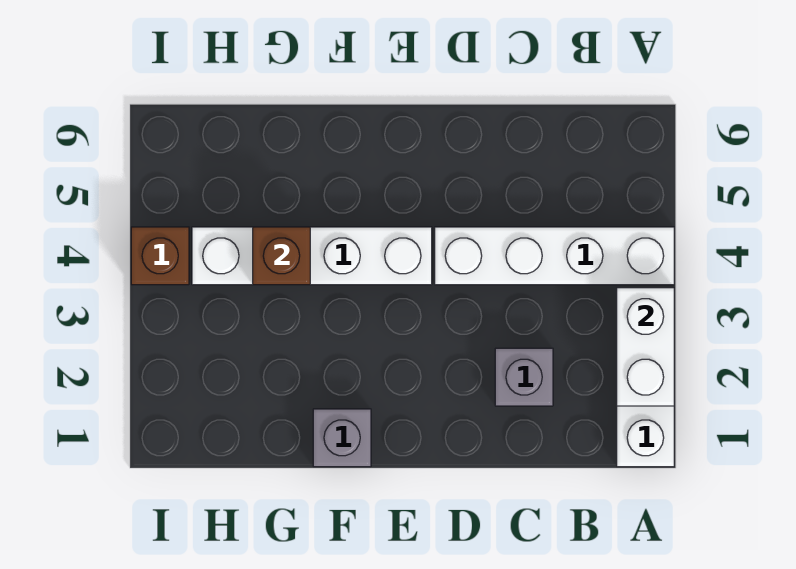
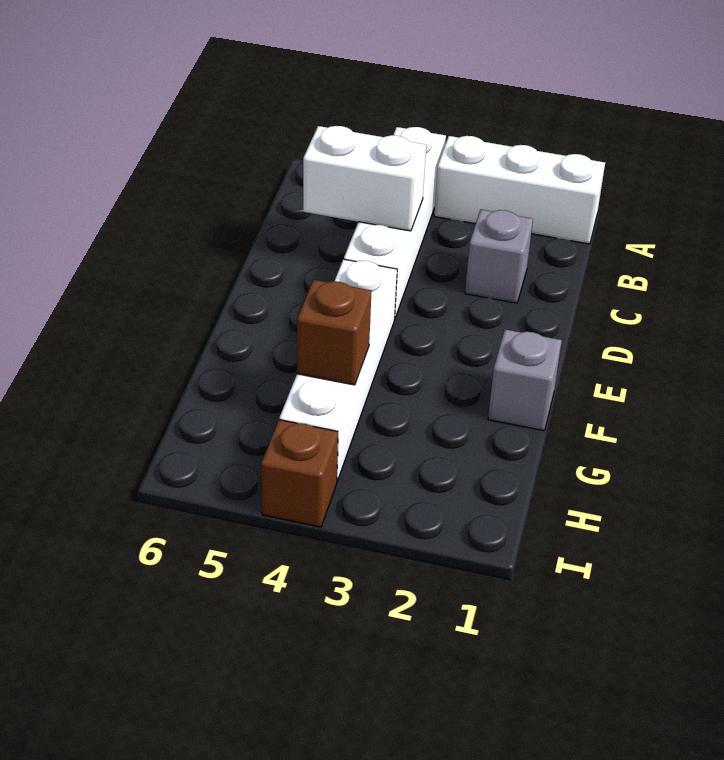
white brick A2:A3 level 2 -> white brick C4:C5 level 2

